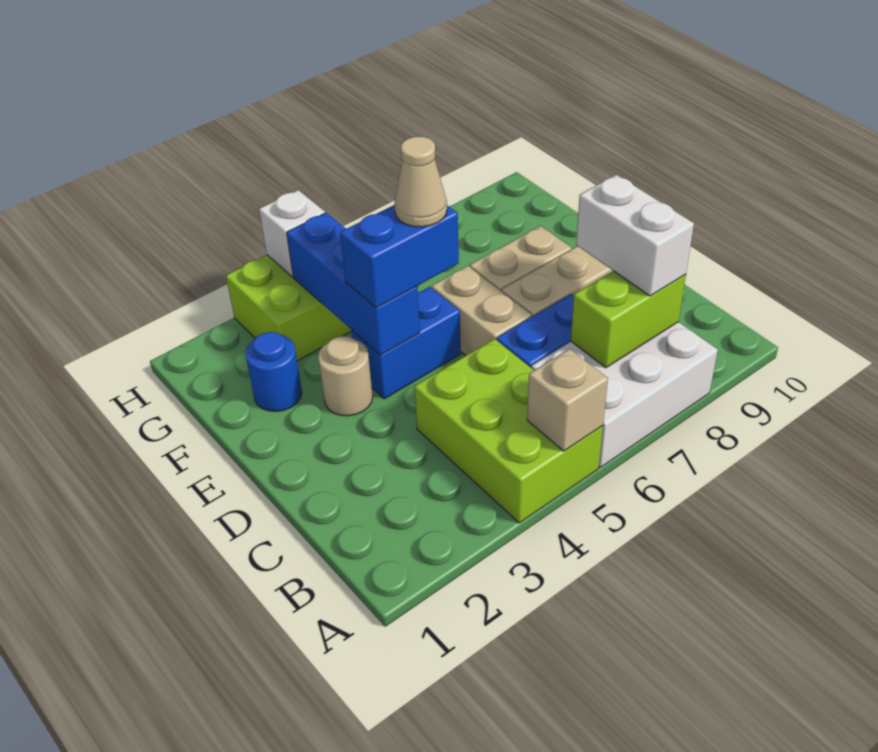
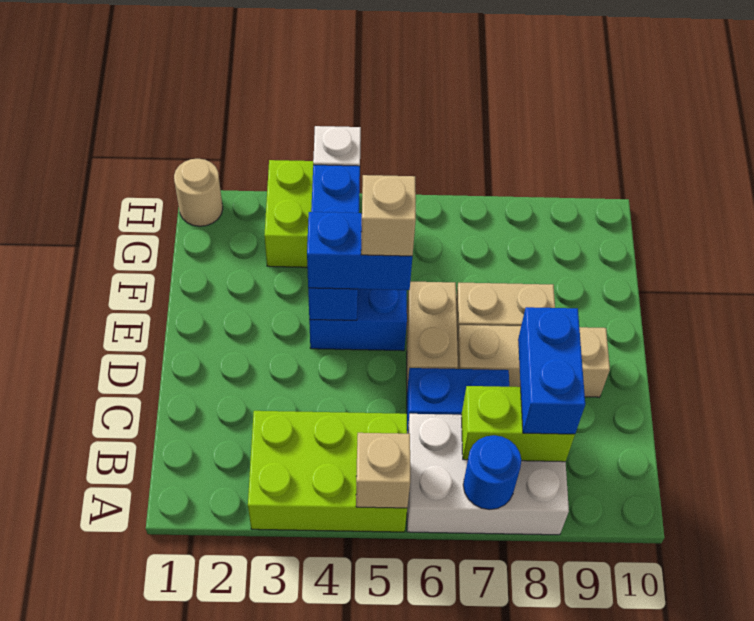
lime brick A4:C5 level 1 -> lime brick A3:B5 level 1
white brick B8:C8 level 3 -> blue brick B8:C8 level 3
tan round brick E3 level 1 -> tan round brick H1 level 1
tan cone E5 level 4 -> tan brick E5 level 4
blue round brick F2 level 1 -> blue round brick A7 level 2

